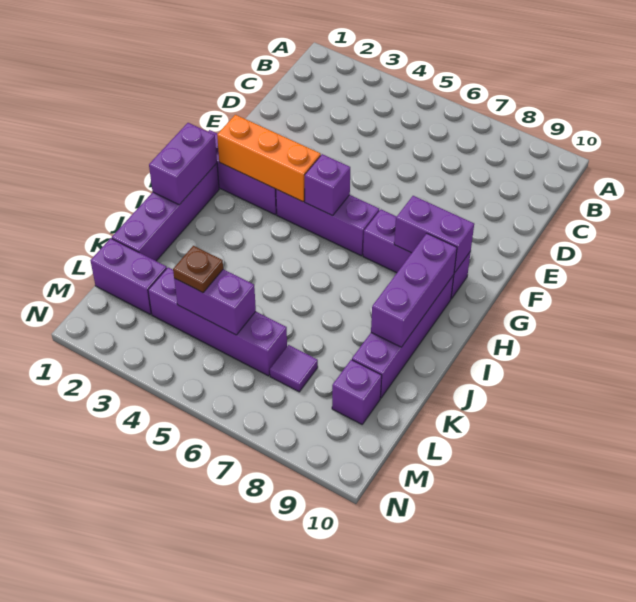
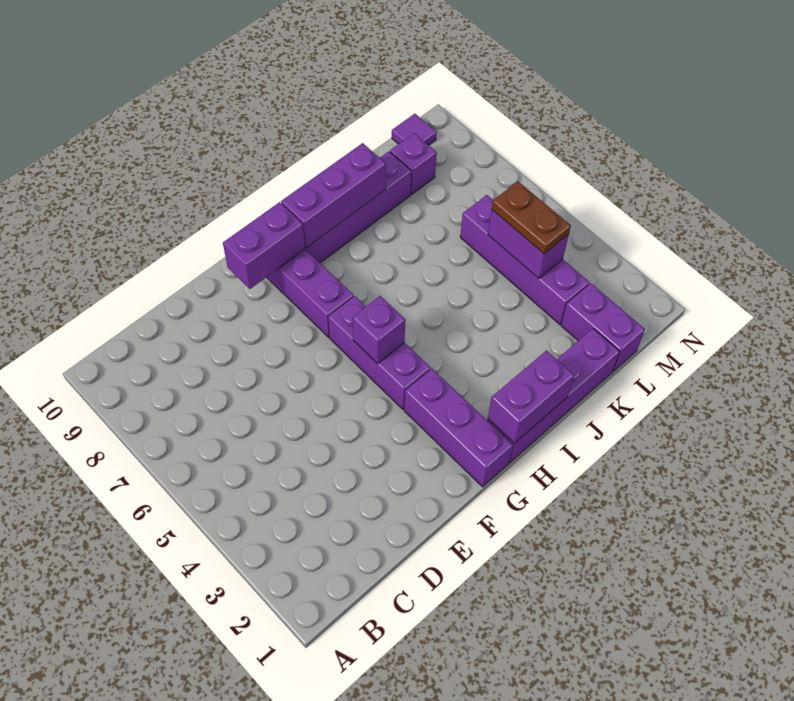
orange brick G2:G4 level 2 -> none
purple brick G8:G9 level 2 -> purple brick F9:G9 level 2
brown plate L4 level 3 -> brown plate L4:L5 level 3
purple tile L7 level 1 -> purple tile M10 level 1

